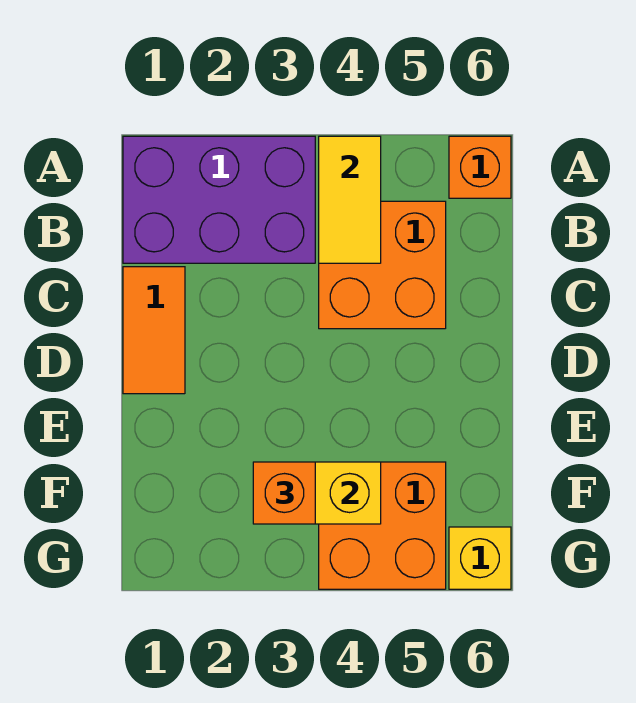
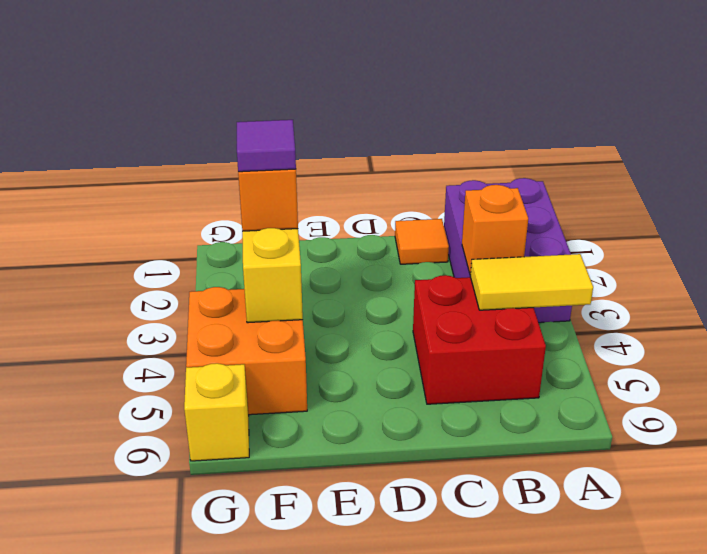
orange brick A6 level 1 -> orange brick B3 level 2
orange brick B4:C5 level 1 -> red brick B4:C5 level 1
orange tile C1:D1 level 1 -> orange tile C1 level 1
none -> purple tile F3 level 4

